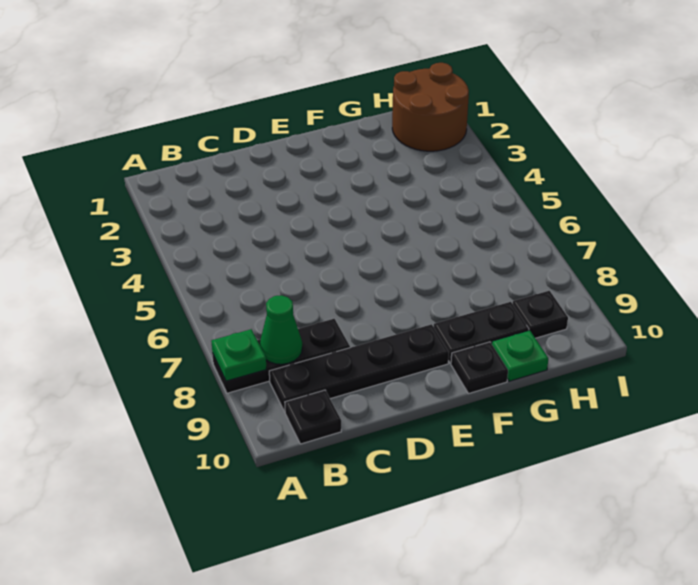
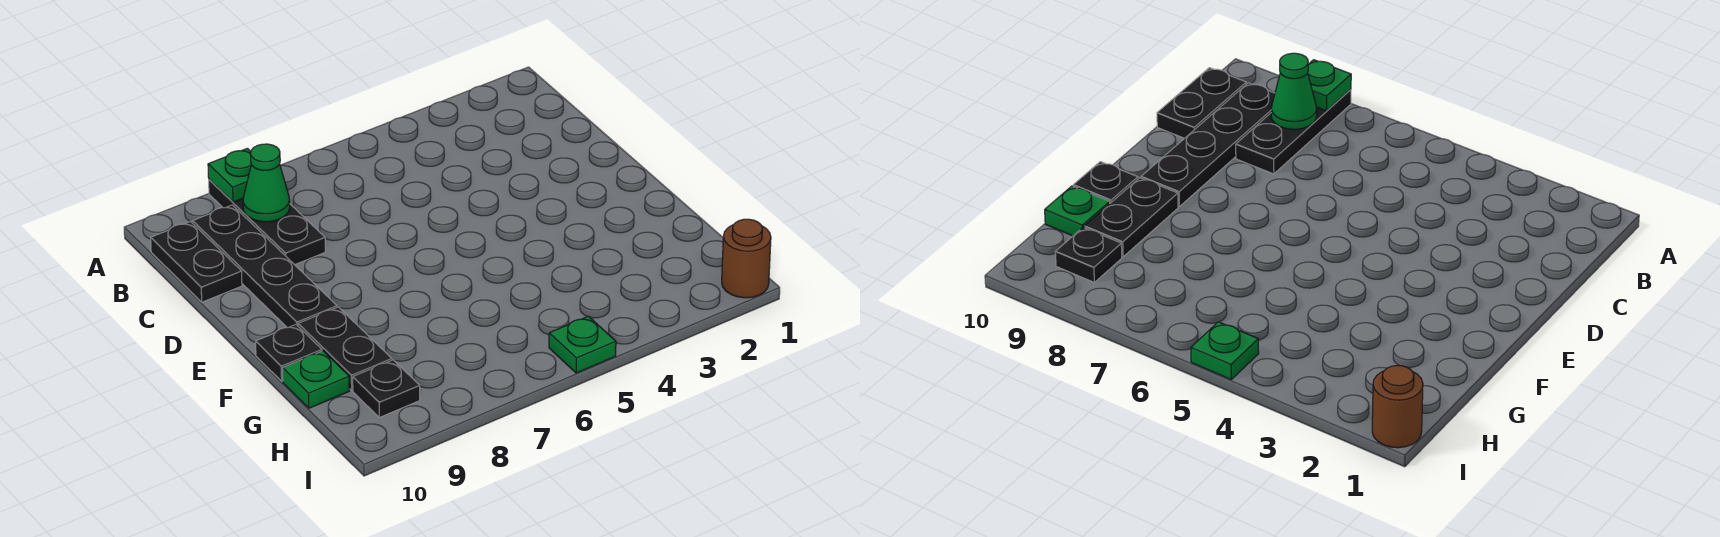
black plate B10 level 1 -> black plate B10:C10 level 1
brown round brick H1:I2 level 1 -> brown round brick I1 level 1
none -> green plate I5 level 1

